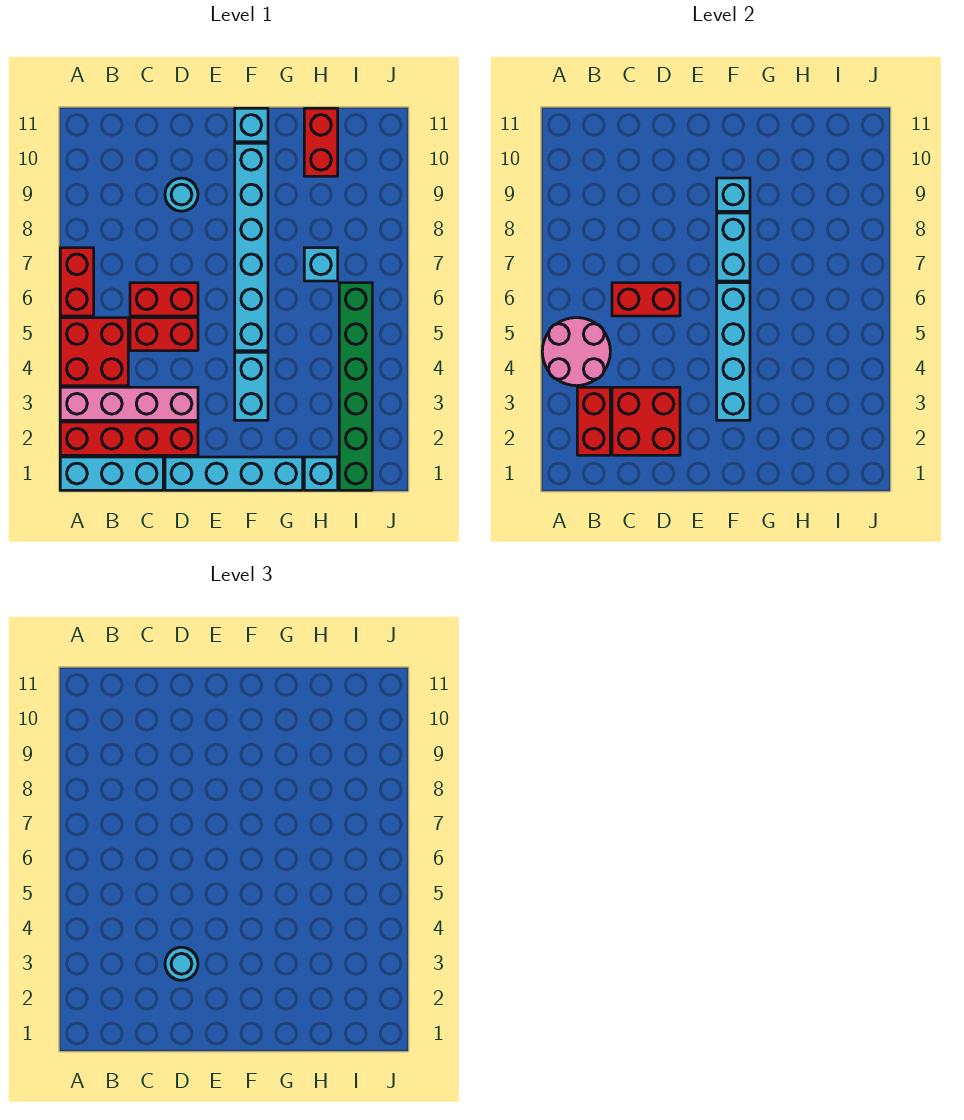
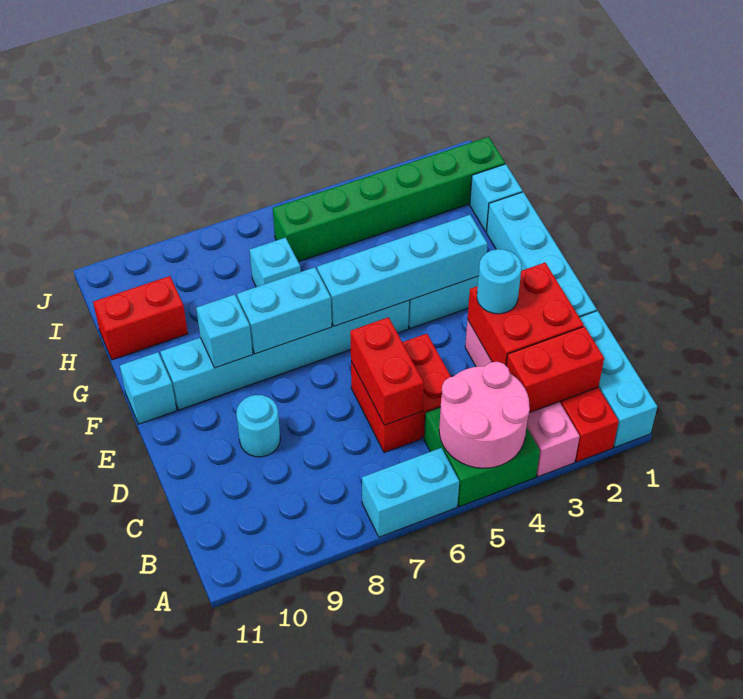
red brick A4:B5 level 1 -> green brick A4:B5 level 1
red brick A6:A7 level 1 -> cyan brick A6:A7 level 1

